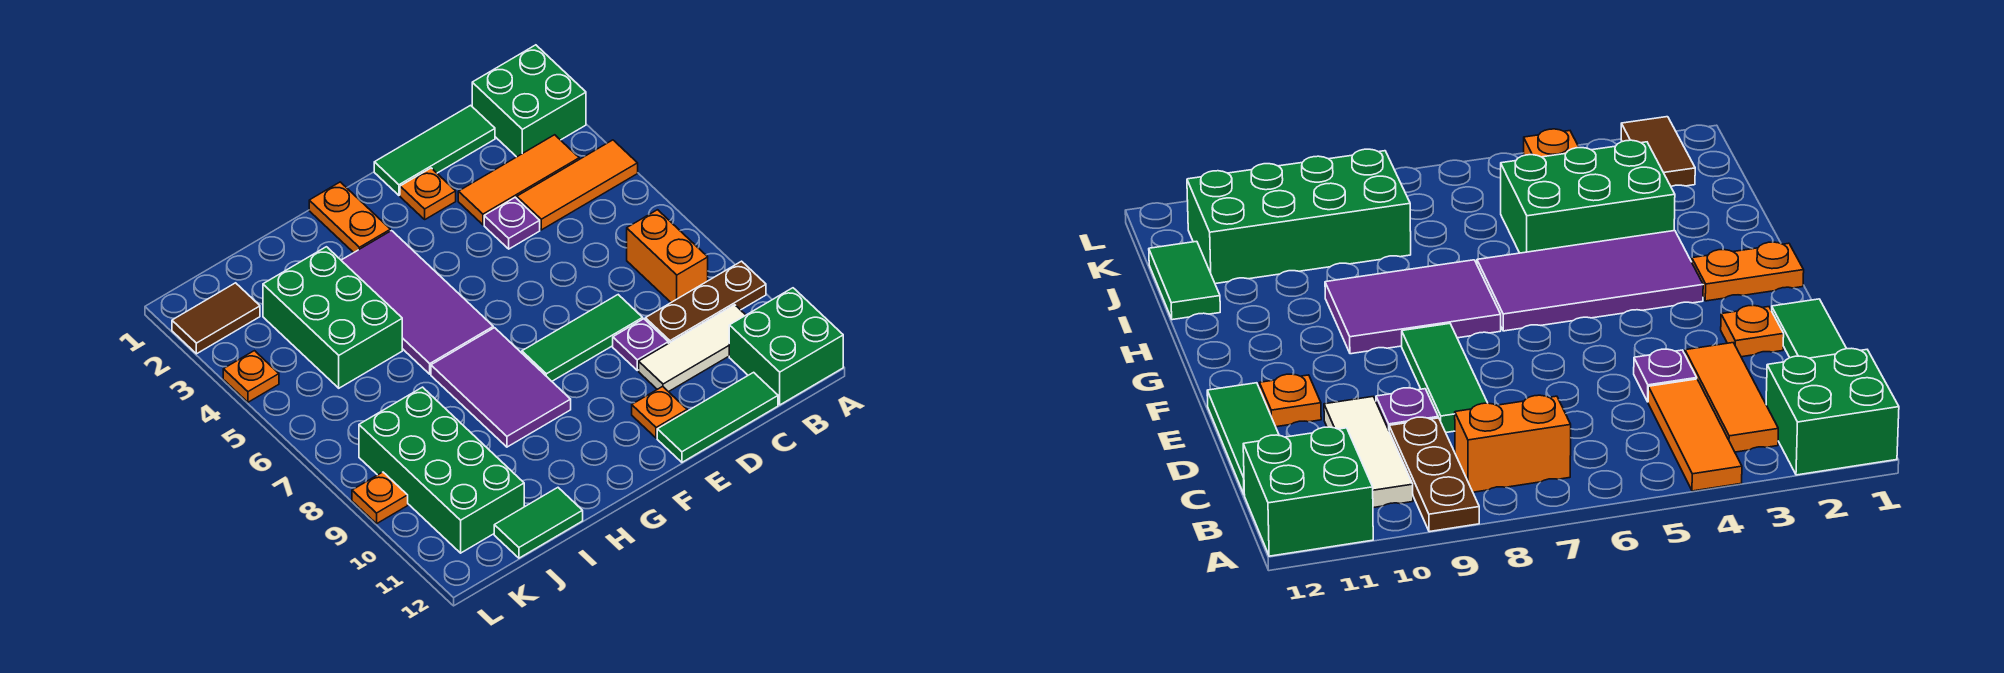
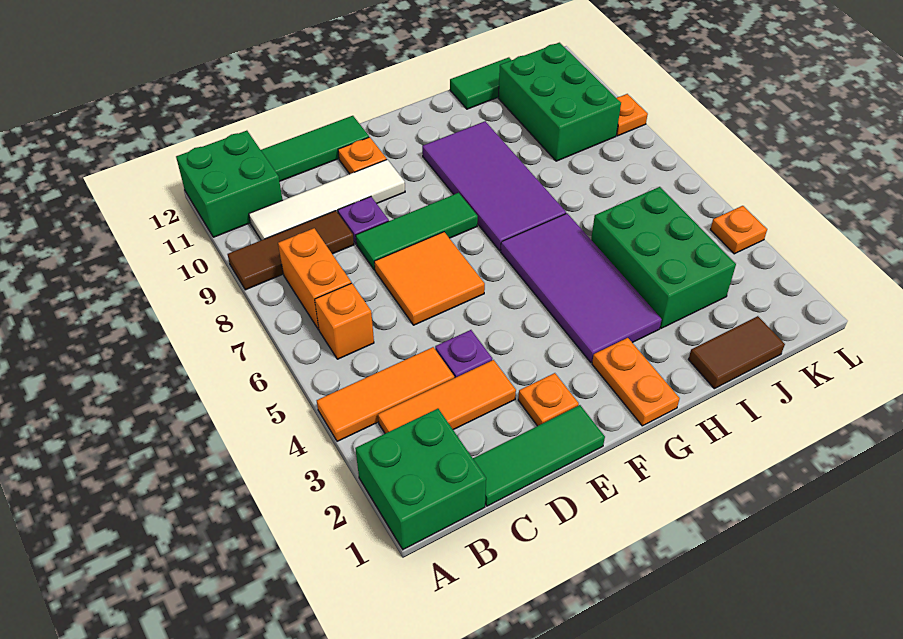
brown plate A9:C9 level 1 -> brown tile A9:C9 level 1
none -> orange brick B6 level 1
white tile B10:D10 level 1 -> white tile B10:E10 level 1
none -> orange tile D6:E7 level 1
purple tile G7:H9 level 1 -> purple tile G7:H10 level 1
green brick J8:K11 level 1 -> green brick J9:K11 level 1
brown tile K2:L2 level 1 -> brown tile I1:J1 level 1

